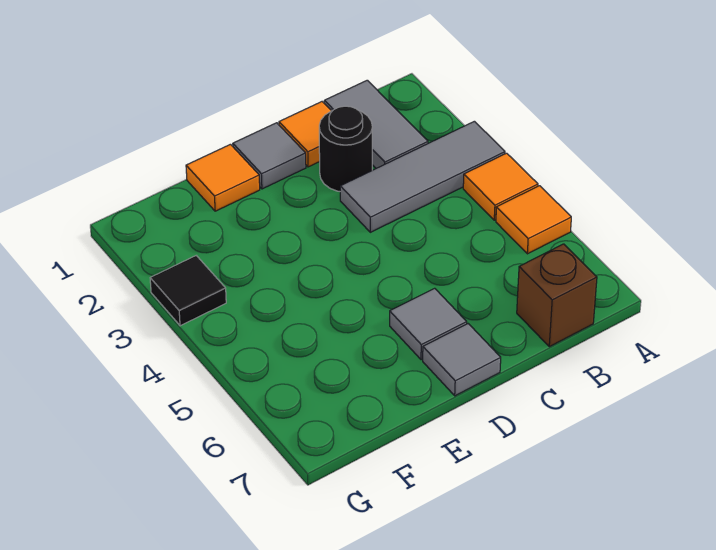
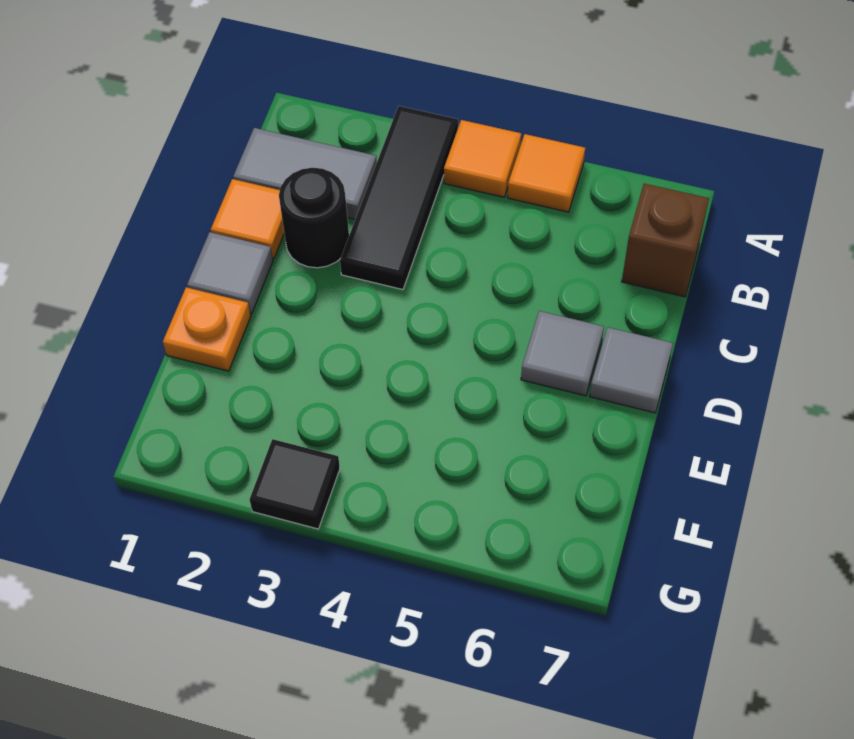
grey tile A3:C3 level 1 -> black tile A3:C3 level 1
orange tile E1 level 1 -> orange plate E1 level 1

